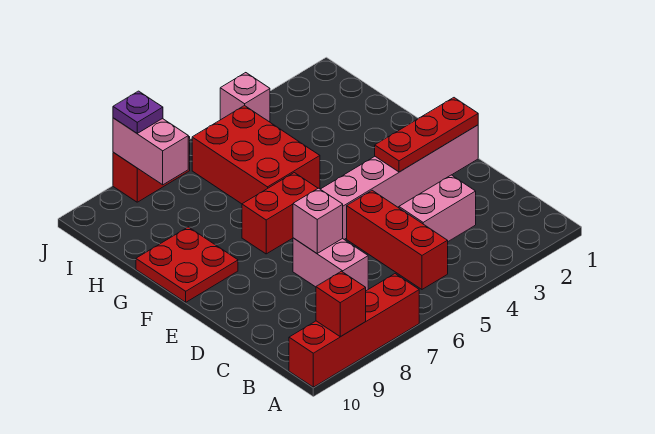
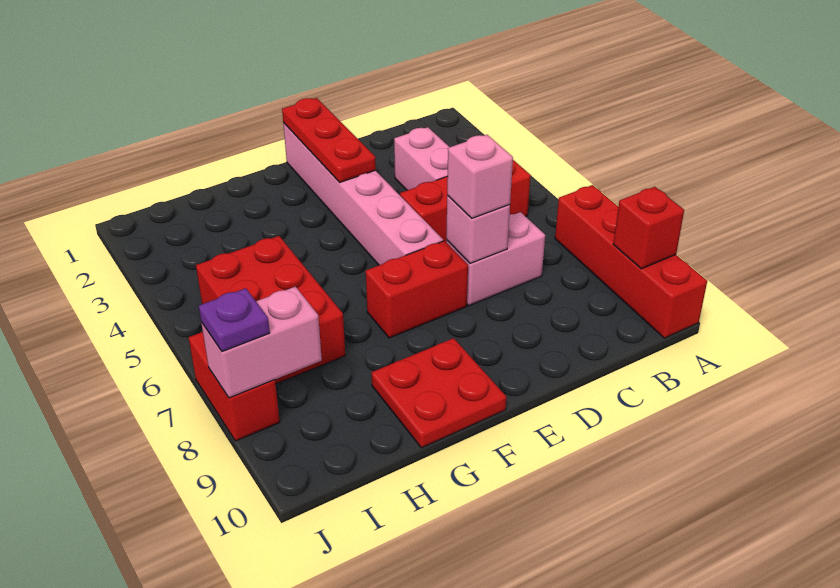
red brick F6:F7 level 1 -> red brick E7:F7 level 1
red brick G5:I6 level 1 -> red brick H5:I7 level 1
pink brick J4 level 1 -> pink brick D7 level 3

